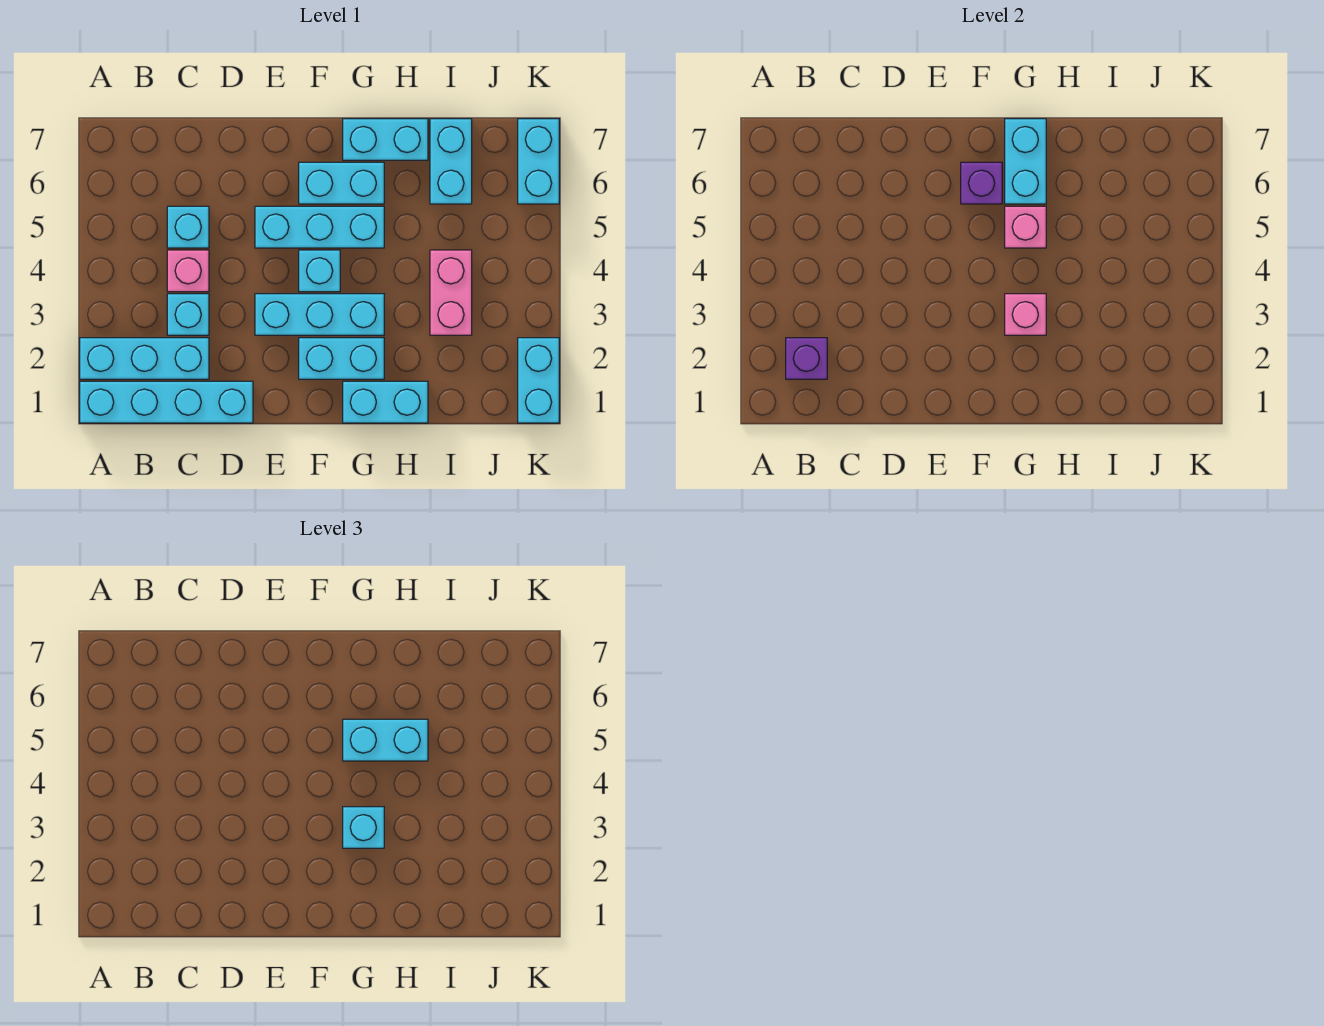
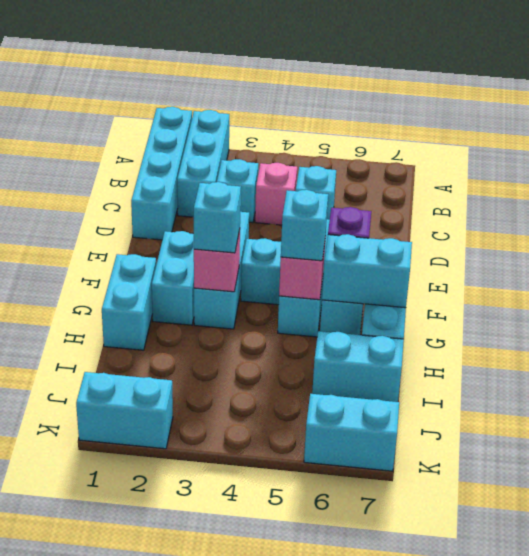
purple brick B2 level 2 -> none
cyan brick G5:H5 level 3 -> cyan brick G5 level 3
pink brick I3:I4 level 1 -> none

